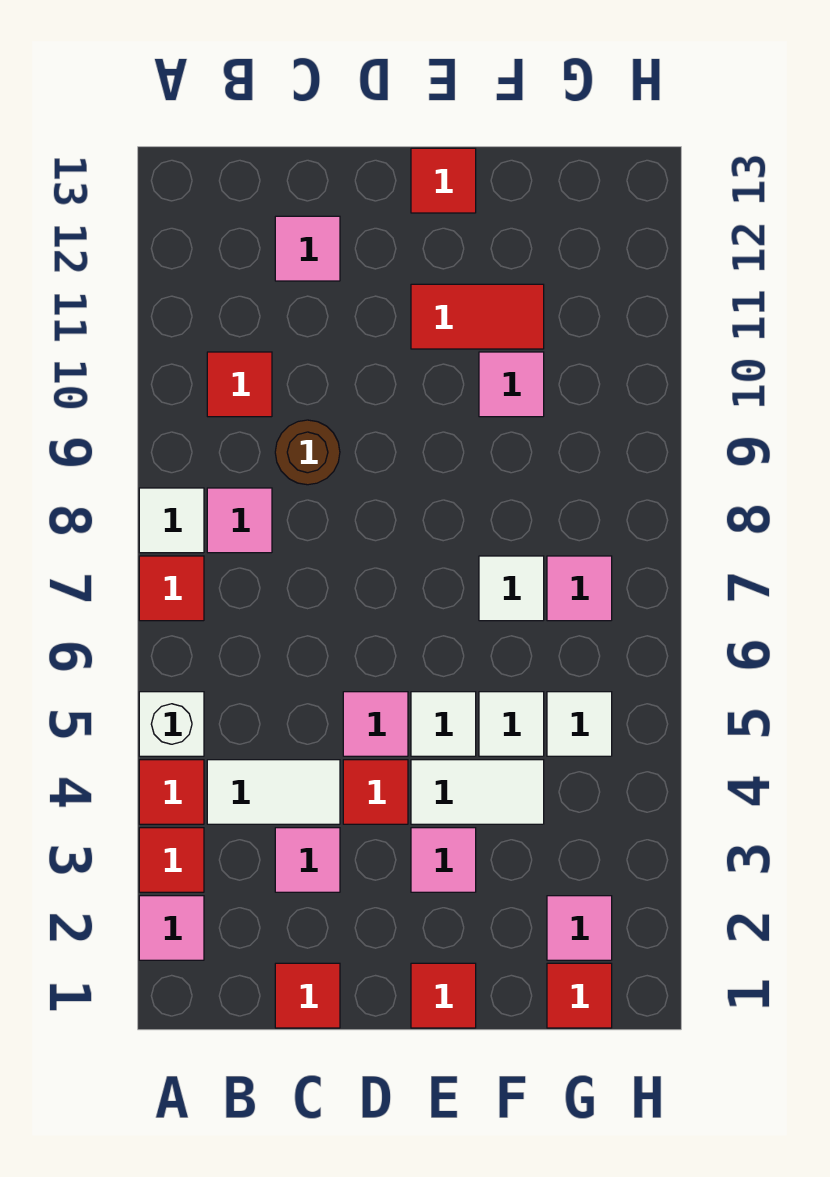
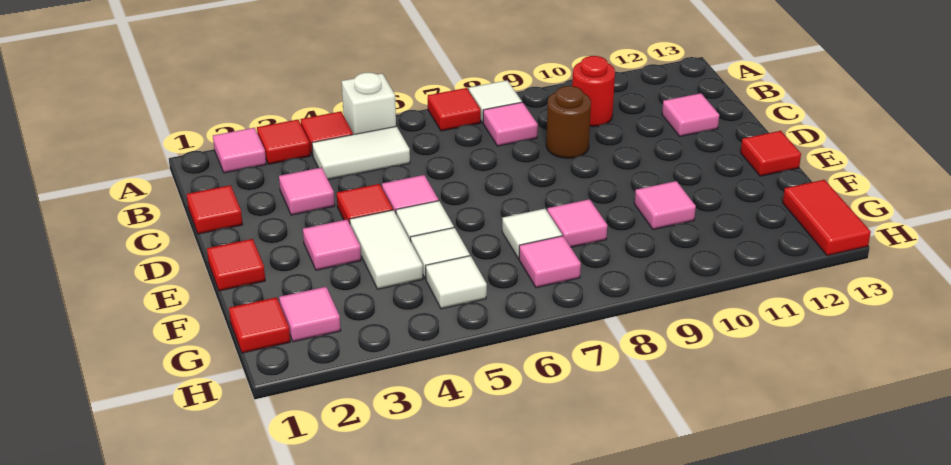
white tile B4:C4 level 1 -> white tile B4:B5 level 1
red tile B10 level 1 -> red round brick B10 level 1
red tile E11:F11 level 1 -> red tile G13:H13 level 1
none -> pink tile F8 level 1

